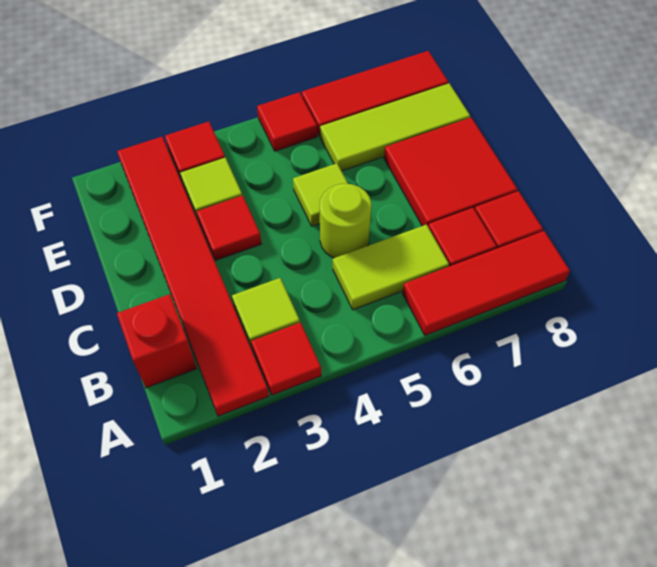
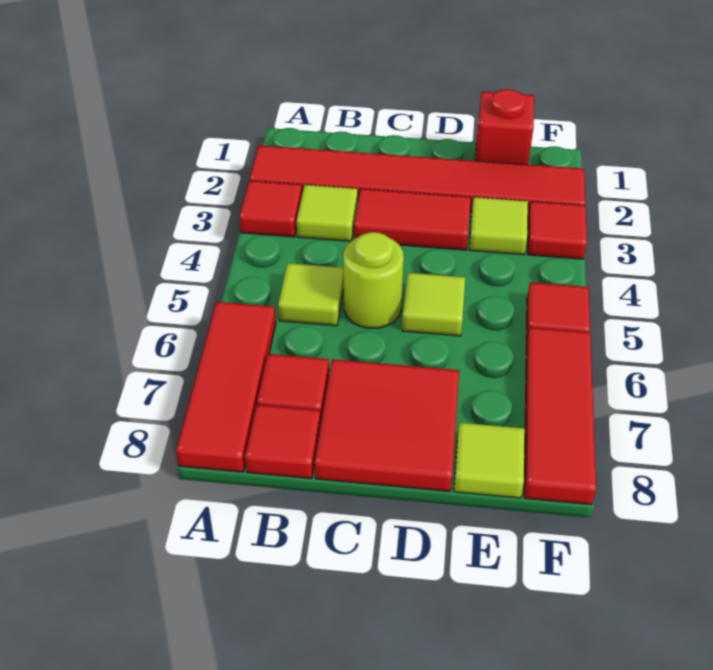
red brick B1 level 1 -> red brick E1 level 1
lime tile B5:B6 level 1 -> lime tile B5 level 1
red tile D3 level 1 -> red tile C3:D3 level 1
lime tile E6:E8 level 1 -> lime tile E8 level 1

